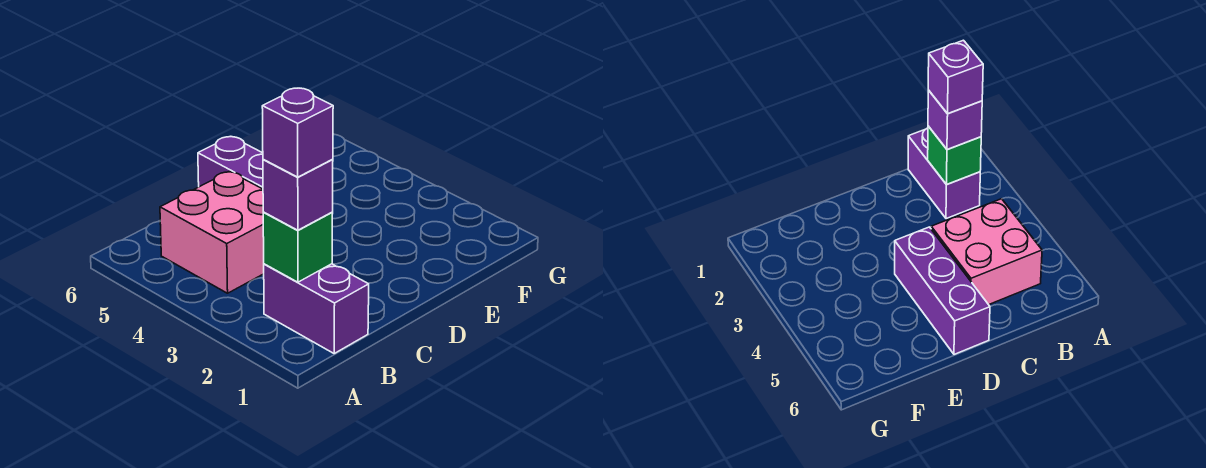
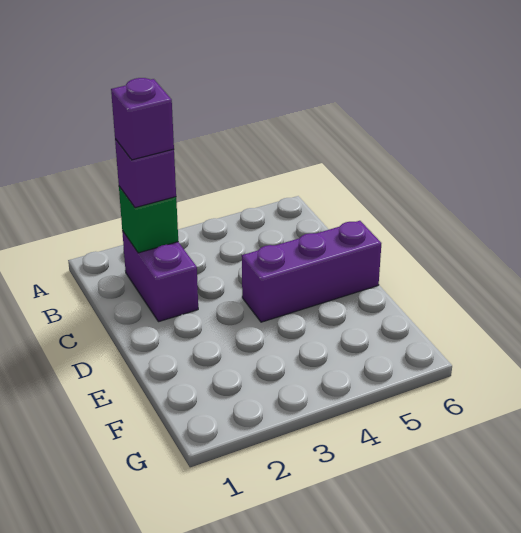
purple brick B1:B2 level 1 -> purple brick B2:C2 level 1
pink brick B4:C5 level 1 -> none

